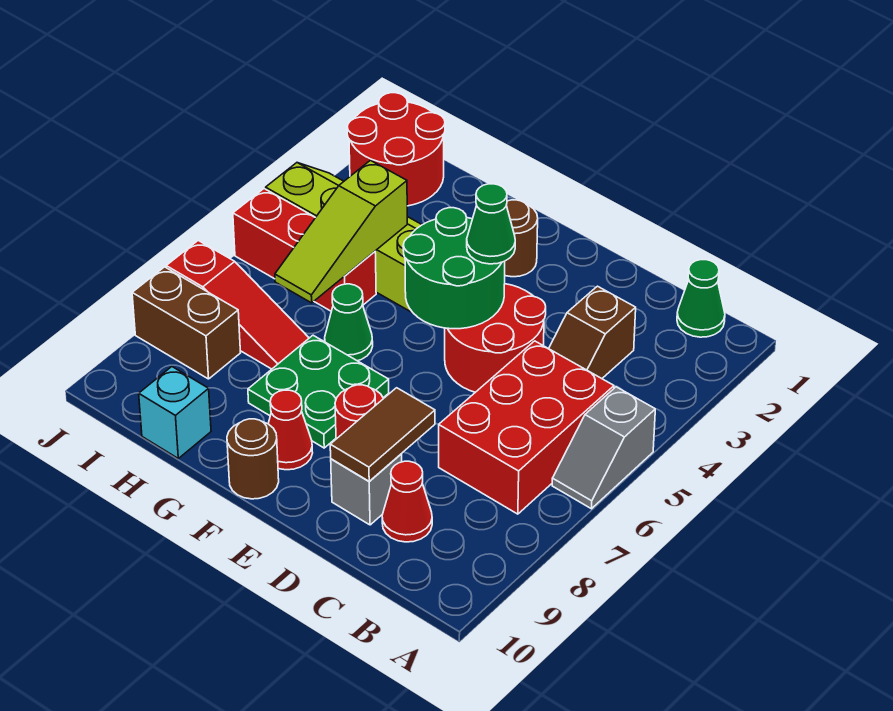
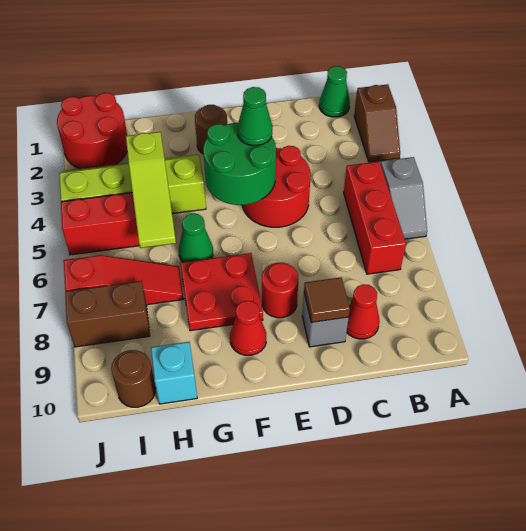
red brick B5:C7 level 1 -> red brick B5:B7 level 1
brown slope C3:C4 level 1 top 3 -> brown slope A2:A3 level 1 top 2
brown tile D8:D9 level 2 -> brown tile D9 level 2
green plate F7:G8 level 1 -> red plate F7:G8 level 1
brown round brick F10 level 1 -> brown round brick I10 level 1

